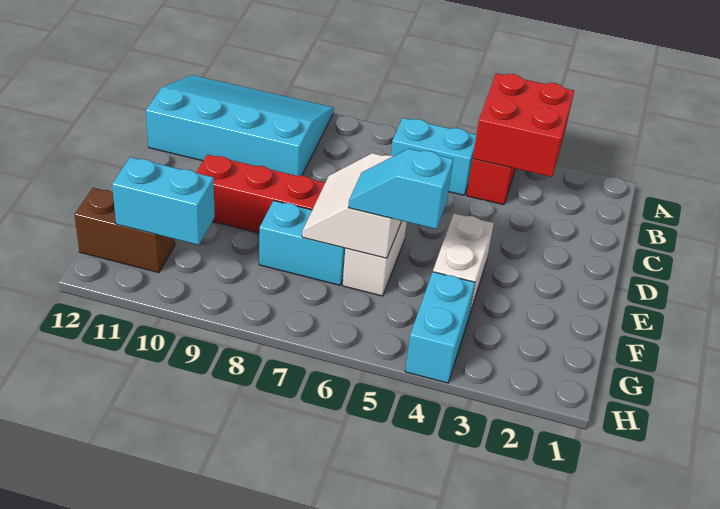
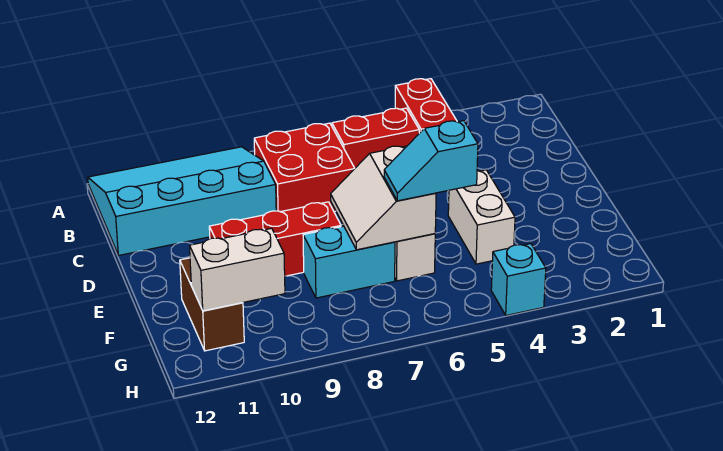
red brick A3:B4 level 2 -> red brick B7:C8 level 1
cyan brick B5:B6 level 1 -> red brick B5:B6 level 1
cyan brick G4:H4 level 1 -> cyan brick H4 level 1
cyan brick G10:G11 level 2 -> white brick G10:G11 level 2
brown brick G11:G12 level 1 -> brown brick F11:G11 level 1

